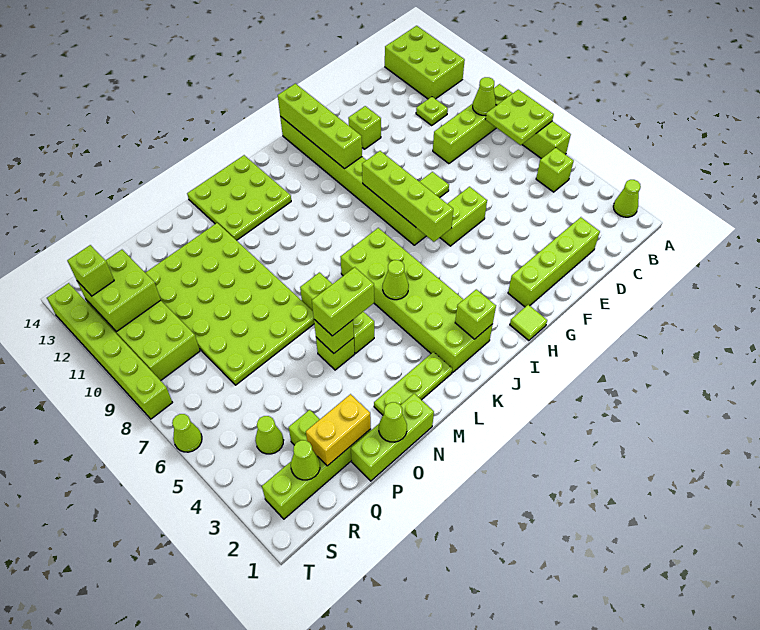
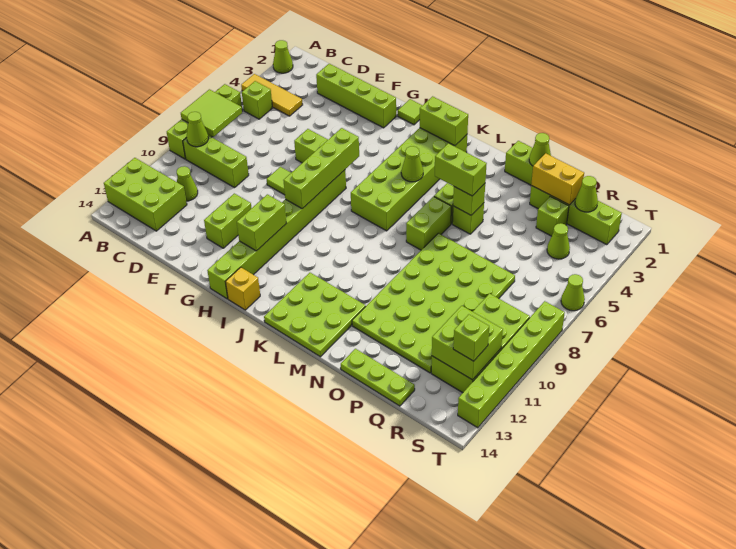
none -> yellow tile A4:C4 level 1
lime plate A7:B8 level 2 -> lime tile A7:B8 level 2
lime brick A12:B14 level 1 -> lime brick A12:C13 level 1
lime plate C11 level 1 -> lime cone C11 level 1
lime brick F12 level 1 -> lime brick F11:F12 level 1
lime brick H11:H14 level 2 -> lime brick H11:H12 level 2
none -> yellow brick I14 level 1
lime brick J2 level 2 -> lime brick J2:K2 level 2
lime plate L2:N2 level 1 -> lime plate O14:Q14 level 1

